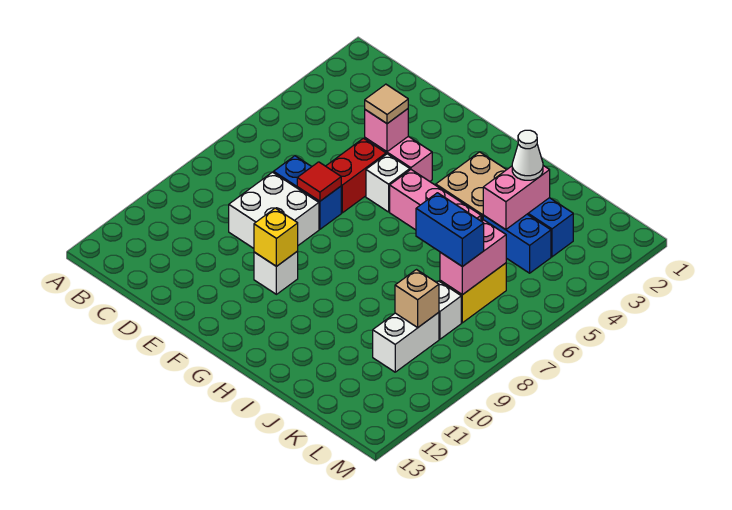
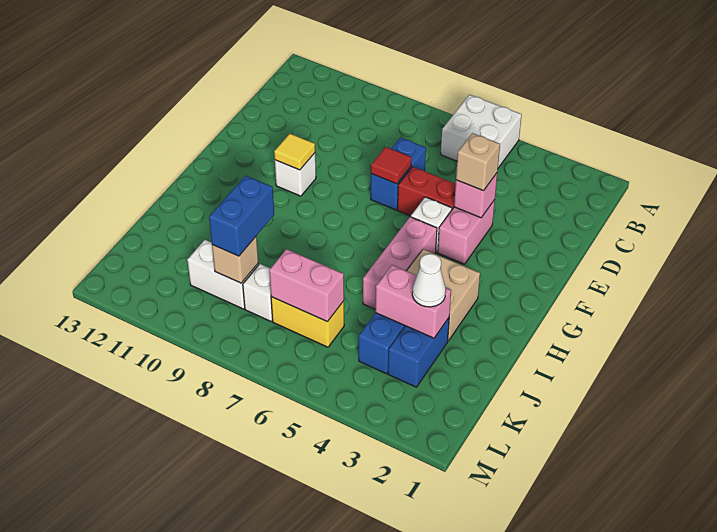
white brick D8:E9 level 1 -> white brick A5:B6 level 1
tan tile E4 level 3 -> tan brick E4 level 3
yellow brick F10 level 2 -> yellow tile F10 level 2
blue brick J7:K7 level 3 -> blue brick J9:K9 level 3

